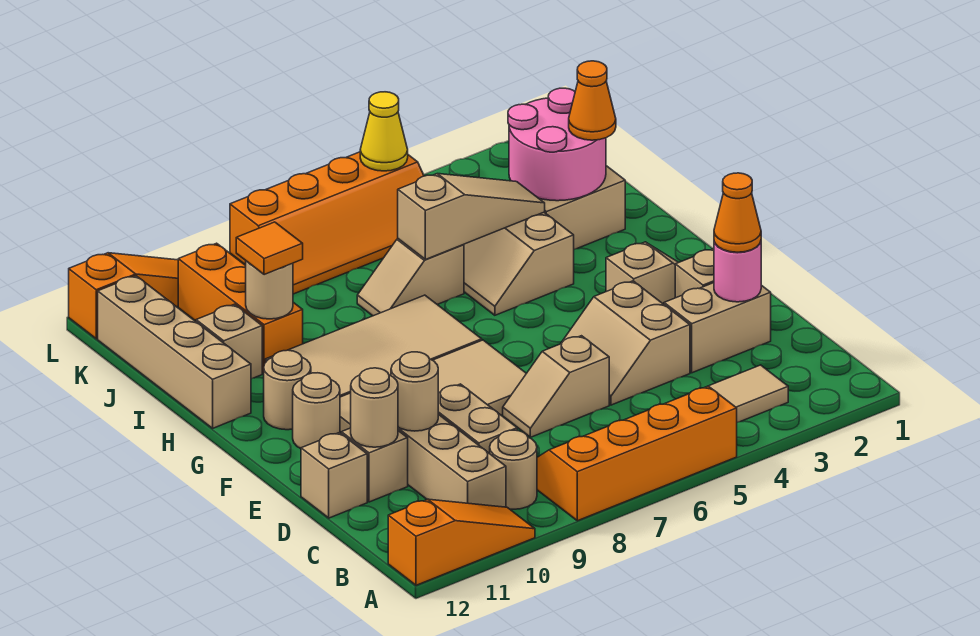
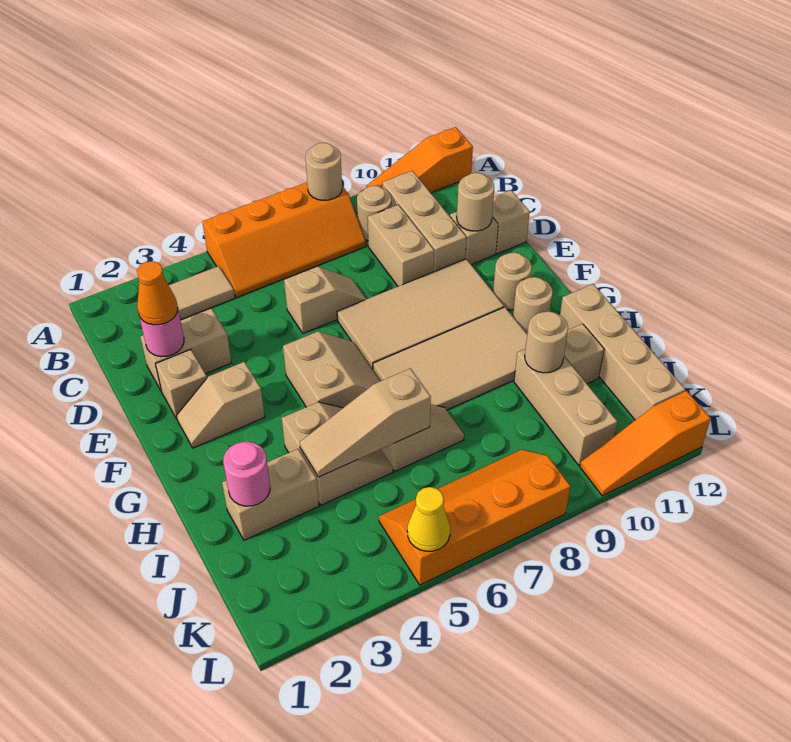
tan slope D4:E5 level 1 top 4 -> tan slope F5:G6 level 1 top 5
tan round brick D10 level 2 -> tan round brick A8 level 2
pink round brick I2:J3 level 2 -> pink round brick I2 level 2
orange cone I2 level 3 -> none
orange brick I10:K10 level 1 -> tan brick I10:K10 level 1
orange tile I10 level 3 -> none

